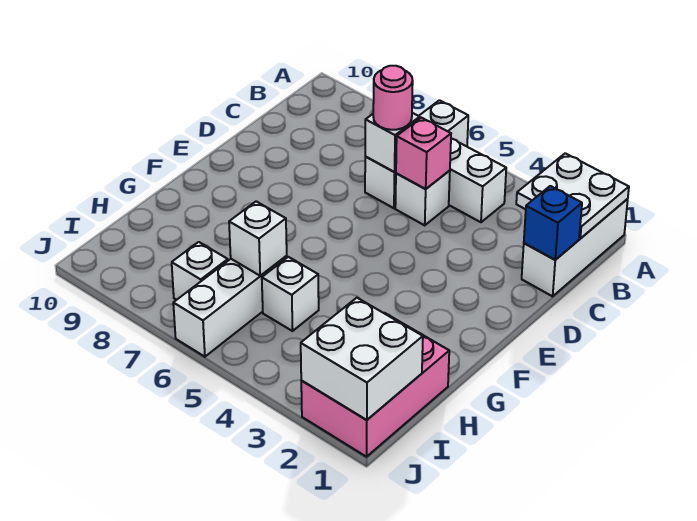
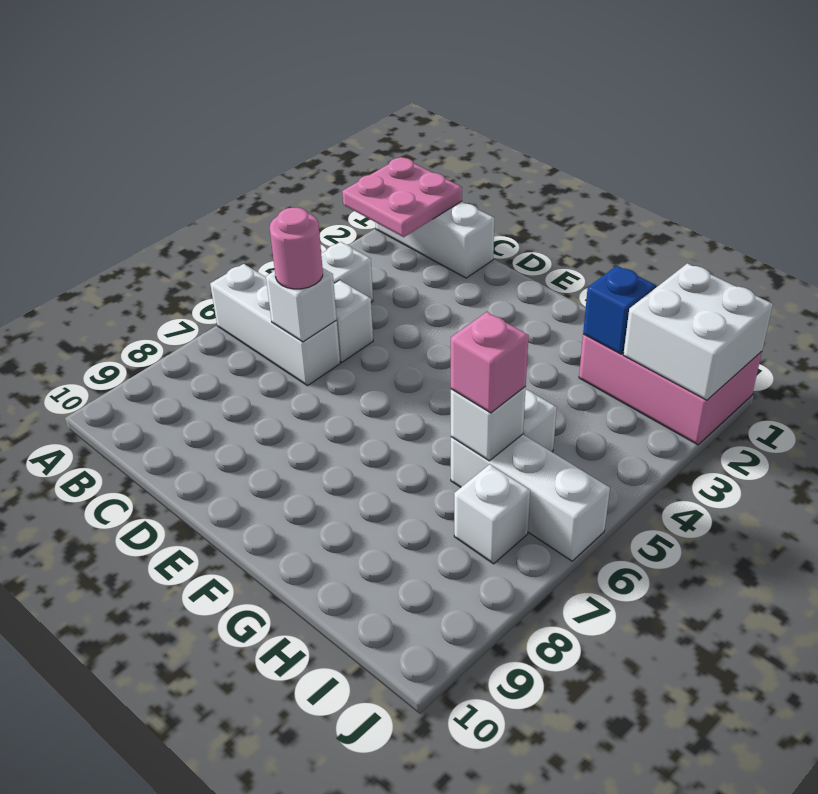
white plate A1:B2 level 2 -> pink plate A1:B2 level 2
blue brick C1 level 2 -> blue brick H2 level 2
pink brick C5 level 2 -> pink brick H6 level 3

